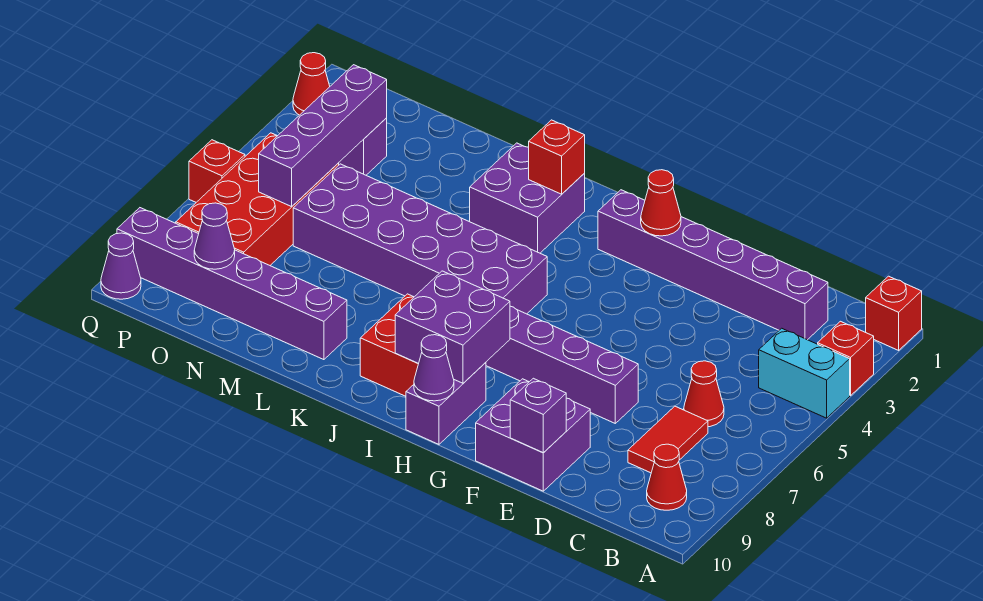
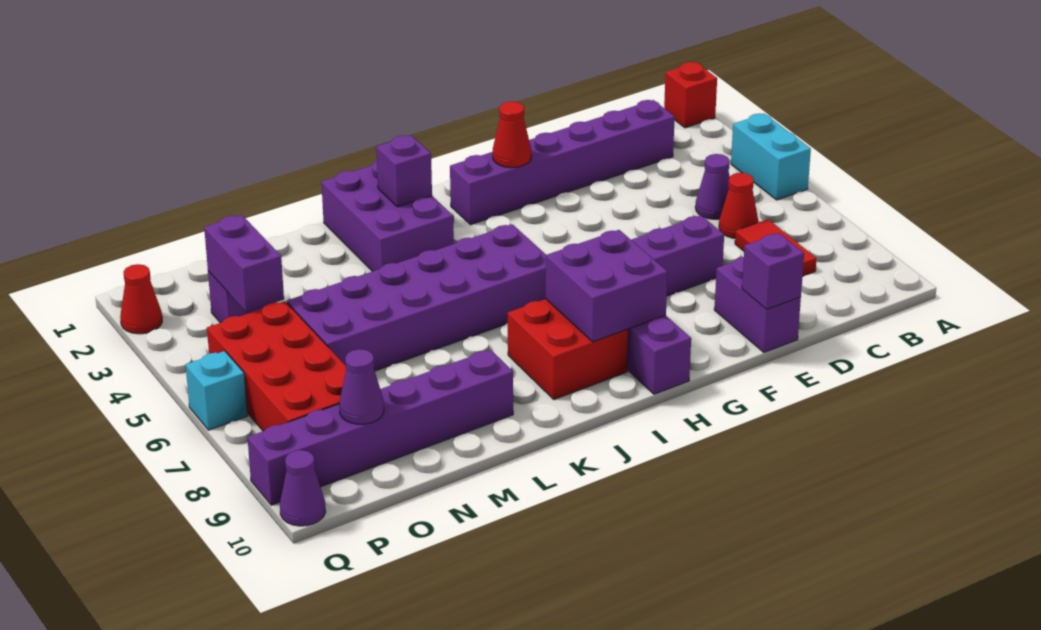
red brick A3 level 1 -> none
cyan brick A4:B4 level 1 -> cyan brick A4:A5 level 1
red cone B9 level 1 -> none
purple brick E9:F10 level 1 -> purple brick E9:E10 level 1
purple cone H10 level 2 -> purple cone C5 level 1
purple brick J2:K3 level 1 -> purple brick J1:K3 level 1
red brick J2 level 2 -> purple brick J2 level 2
purple brick O3:O6 level 2 -> purple brick O3:O4 level 2
red brick Q6 level 1 -> cyan brick Q6 level 1

